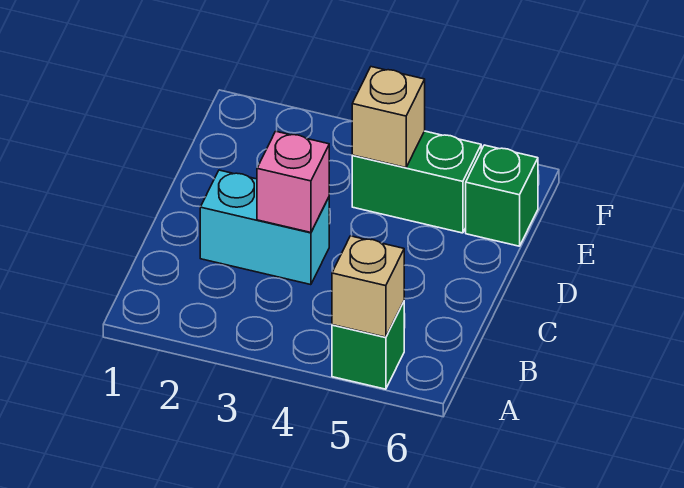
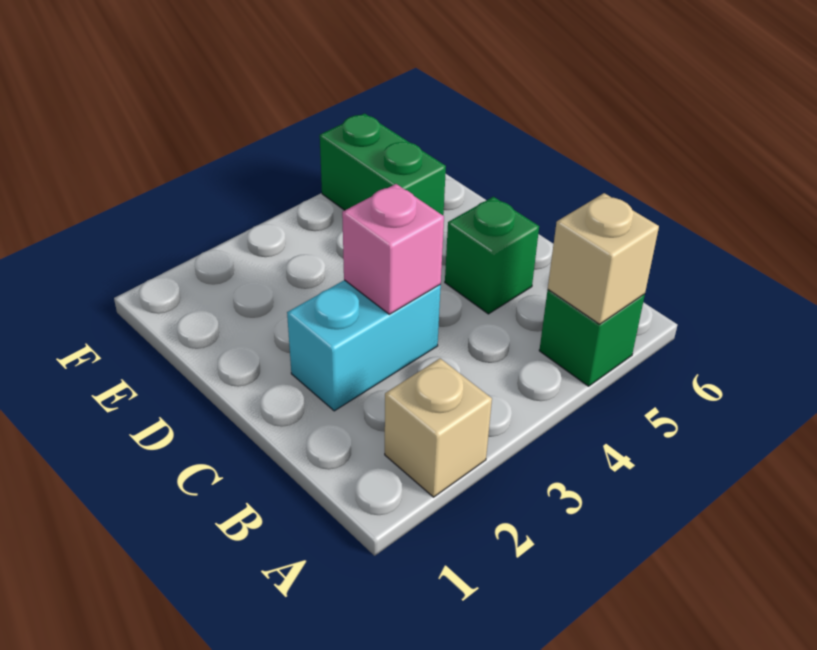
green brick E4:E5 level 1 -> green brick E5:F5 level 1
tan brick E4 level 2 -> tan brick A2 level 1
green brick E6 level 1 -> green brick C5 level 1

